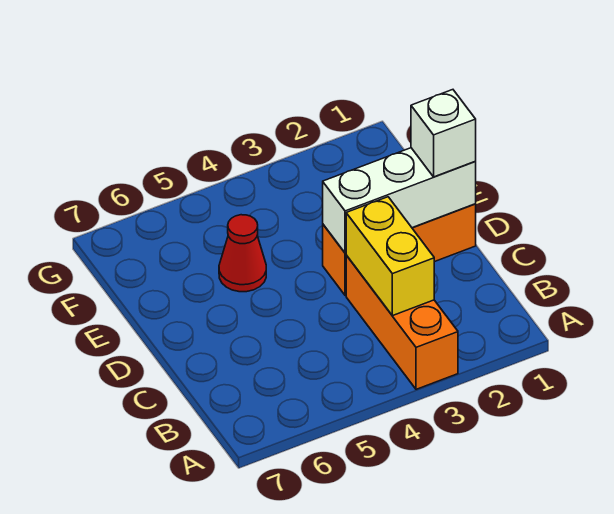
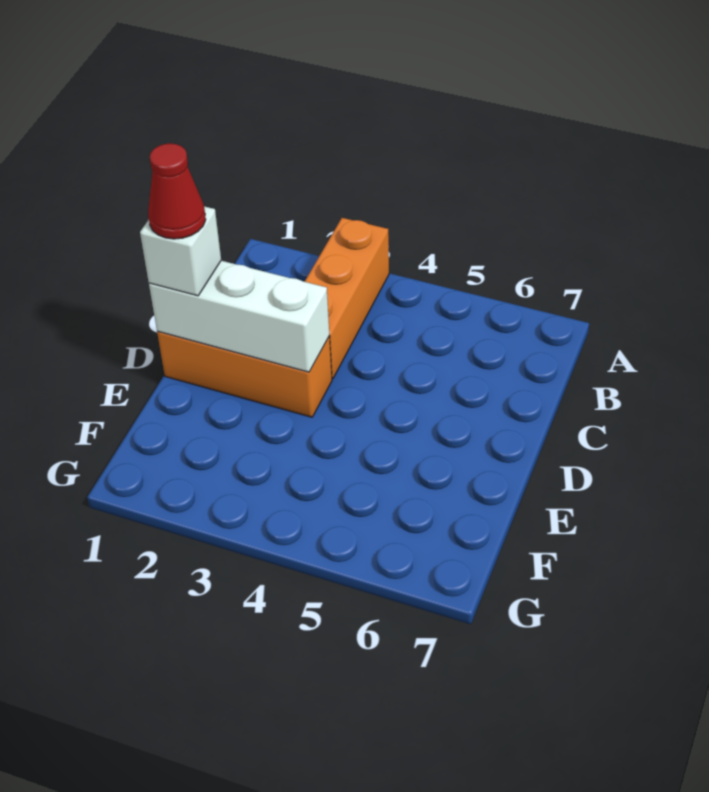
yellow brick B3:C3 level 2 -> none
red cone E5 level 1 -> red cone D1 level 4

